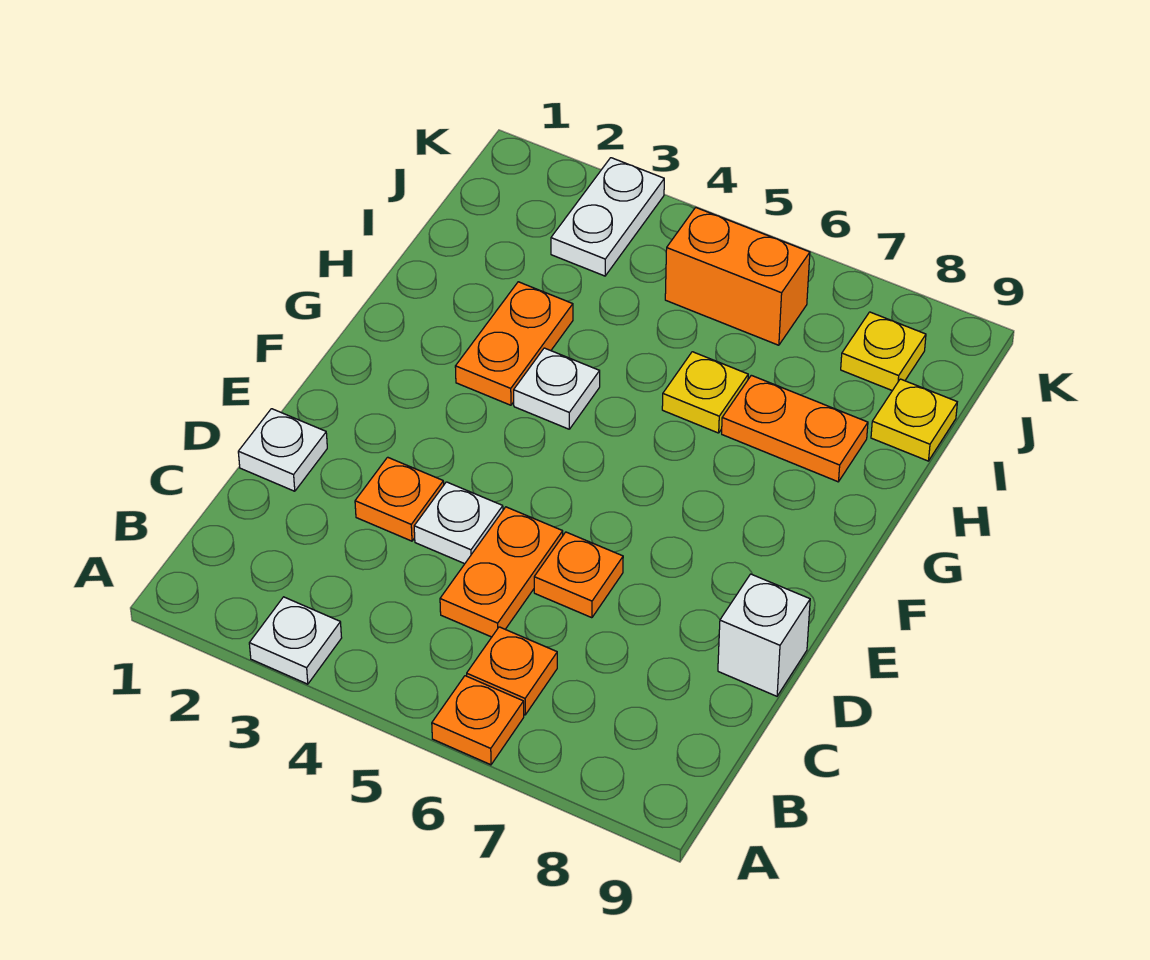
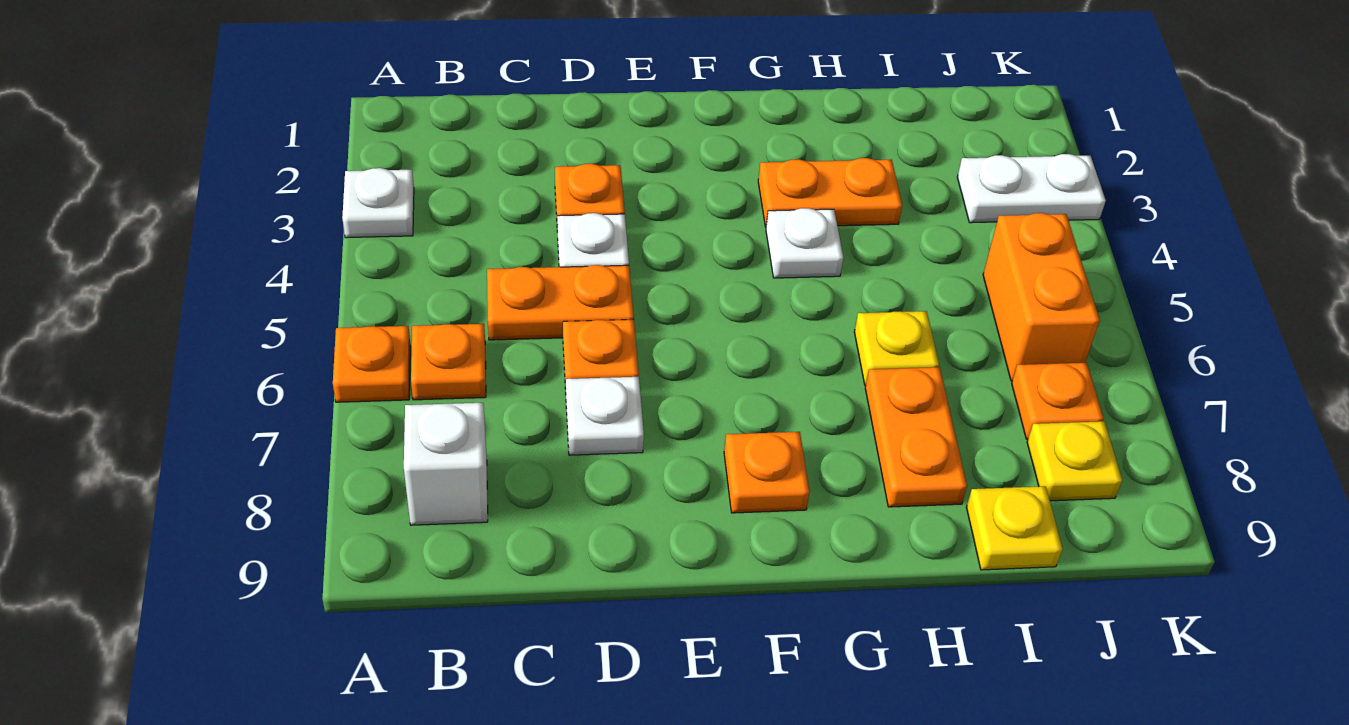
white plate D1 level 1 -> white plate D7 level 1
white brick D9 level 1 -> white brick B8 level 1
none -> orange plate F8 level 1
none -> orange plate J7 level 1

